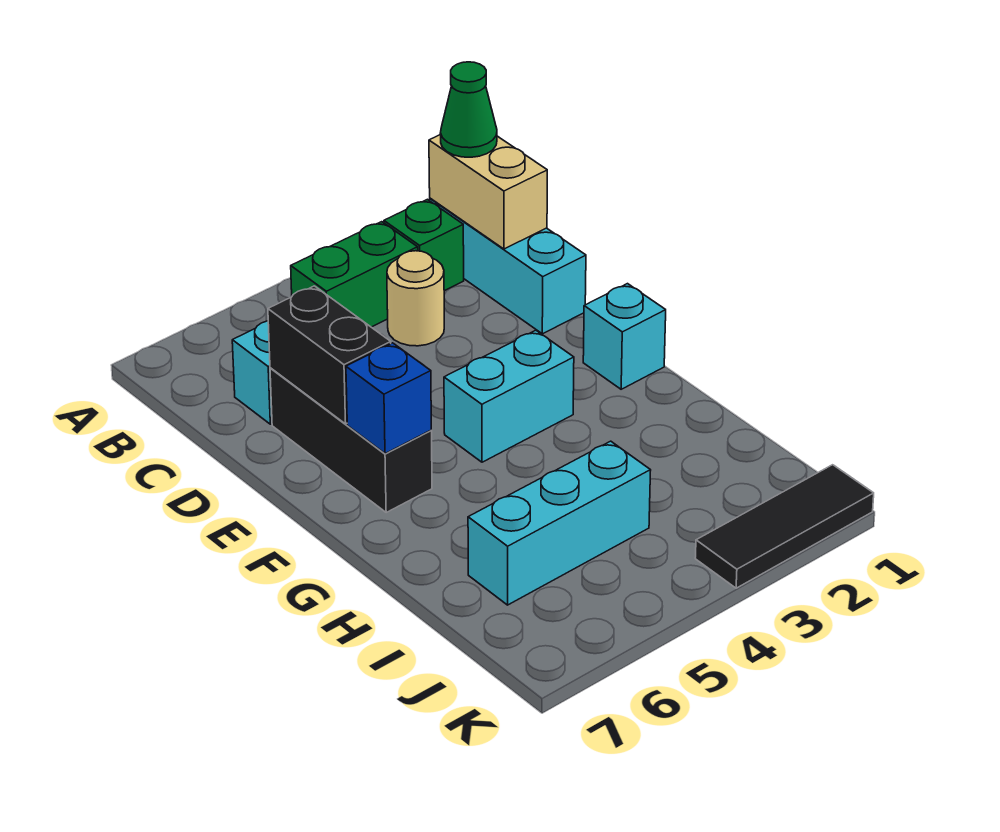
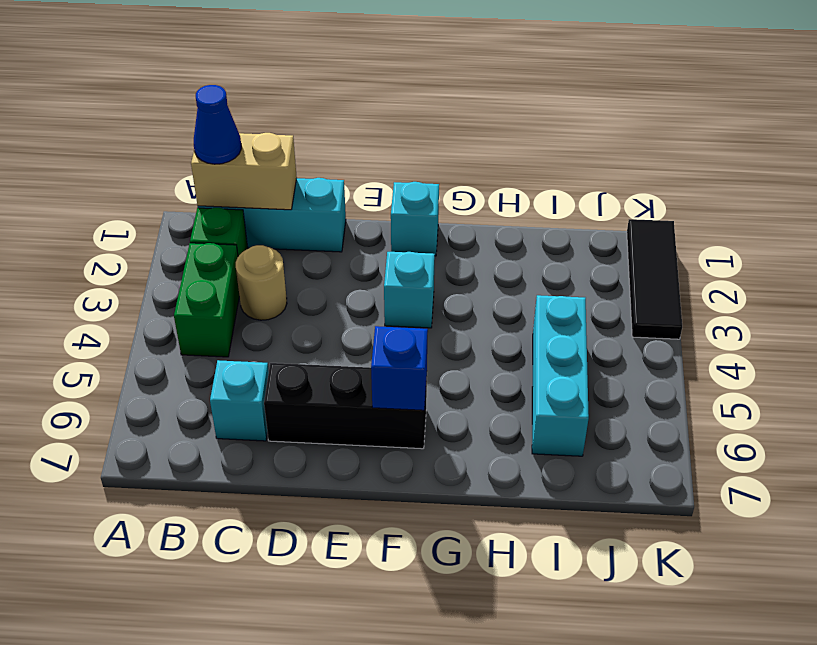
green cone B1 level 3 -> blue cone B1 level 3
black brick D6:E6 level 2 -> none
cyan brick F3:F4 level 1 -> cyan brick F3 level 1

